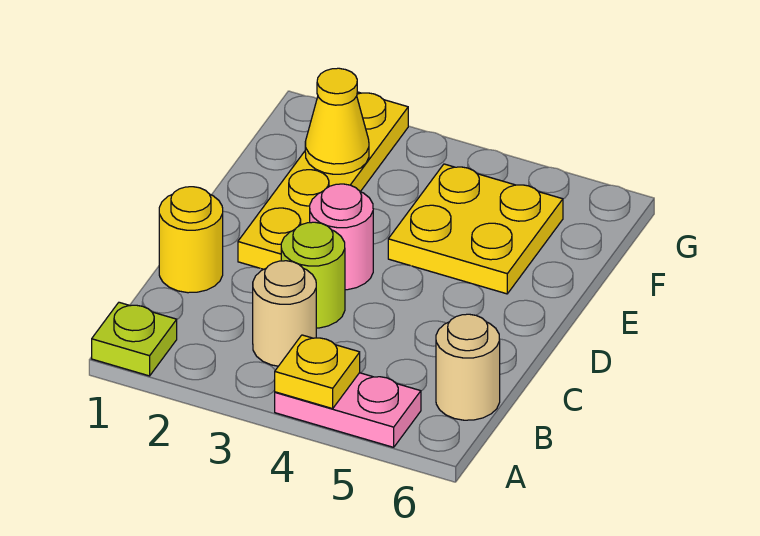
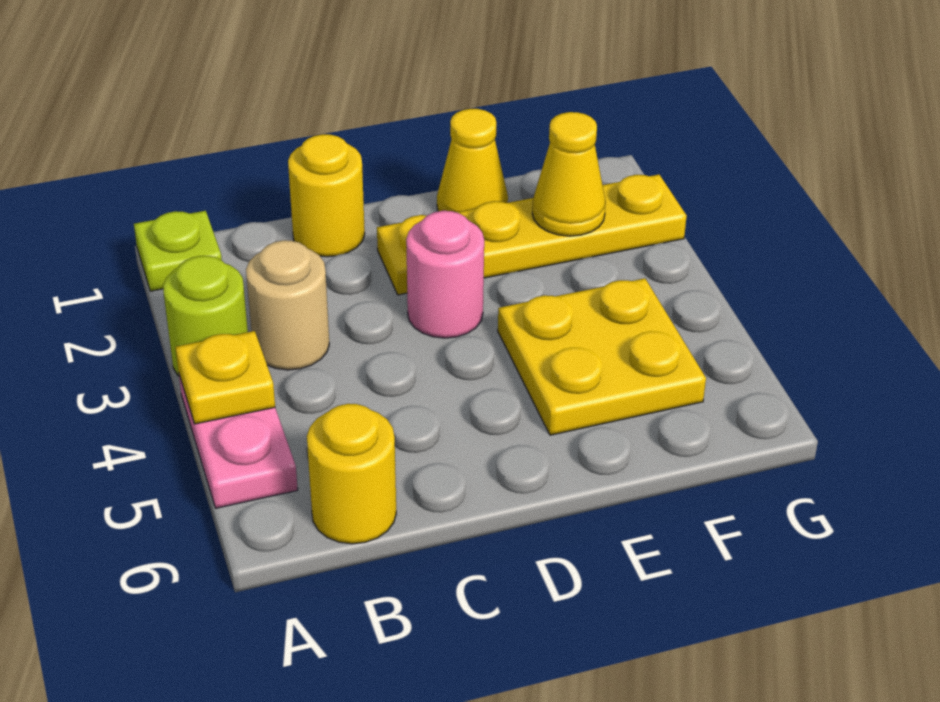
tan round brick B6 level 1 -> yellow round brick B6 level 1
lime round brick C3 level 1 -> lime round brick A3 level 1
none -> yellow cone E1 level 1

